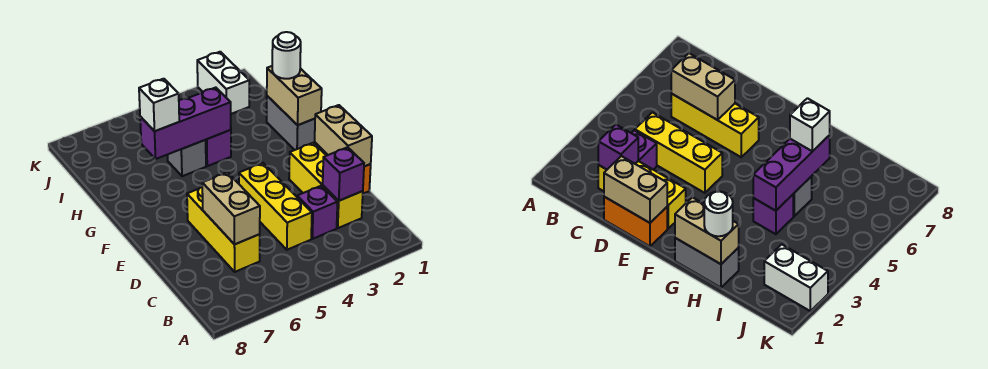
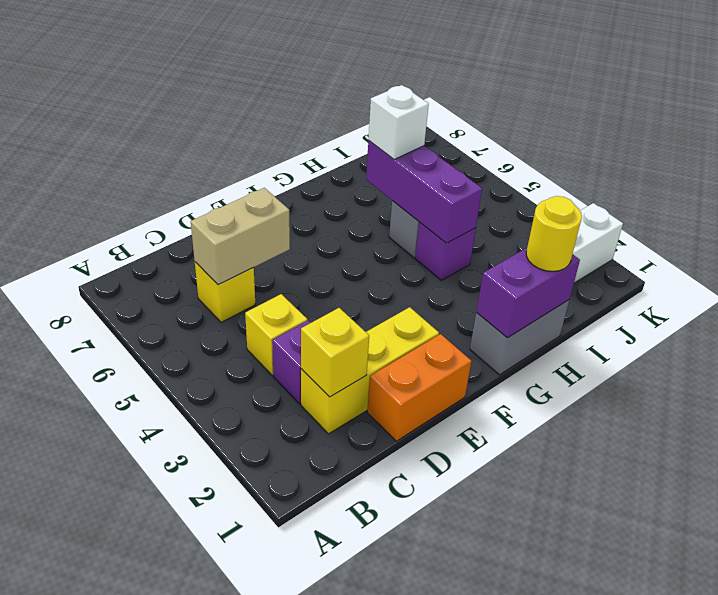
purple brick C2 level 2 -> yellow brick C2 level 2
yellow brick C4:E4 level 1 -> yellow brick C4 level 1
yellow brick C6:E6 level 1 -> yellow brick C6 level 1
tan brick D1:E1 level 2 -> none
tan brick G1:H1 level 2 -> purple brick G1:H1 level 2
white round brick H1 level 3 -> yellow round brick H1 level 3

